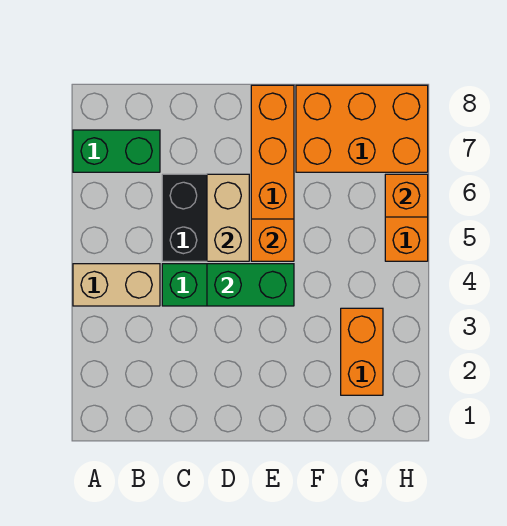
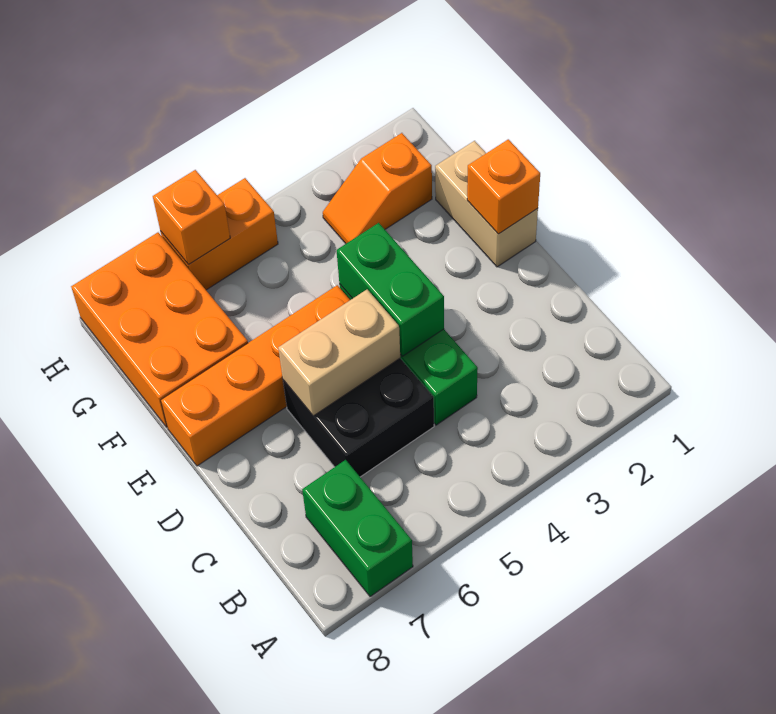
tan brick A4:B4 level 1 -> tan brick E1:F1 level 1
orange brick E5 level 2 -> orange brick E1 level 2
orange brick G2:G3 level 1 -> orange slope G2:G3 level 1 top 2

